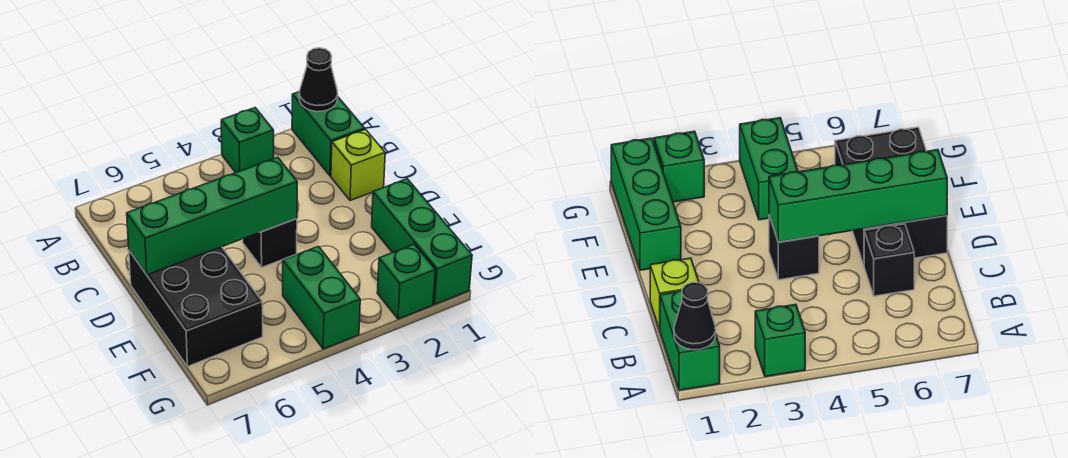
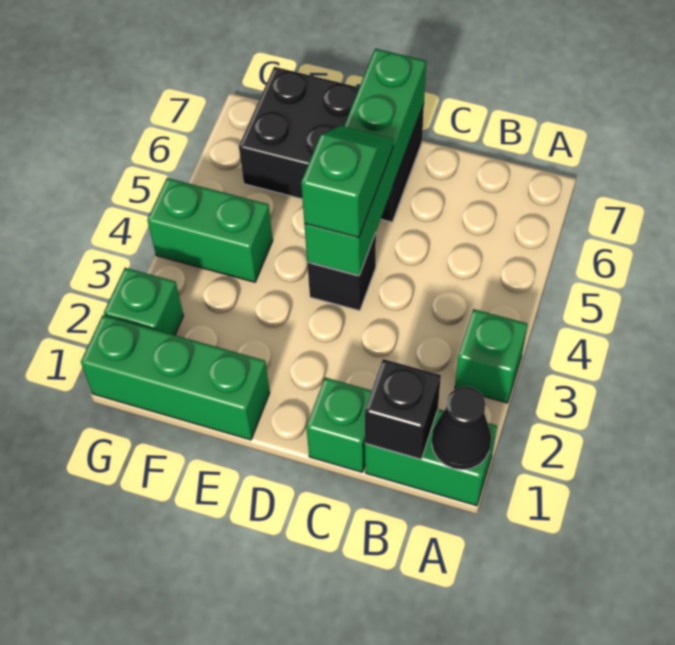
lime brick C1 level 1 -> green brick C1 level 1
black brick C6 level 1 -> black brick B1 level 2
none -> green slope D4:D5 level 3 top 4

